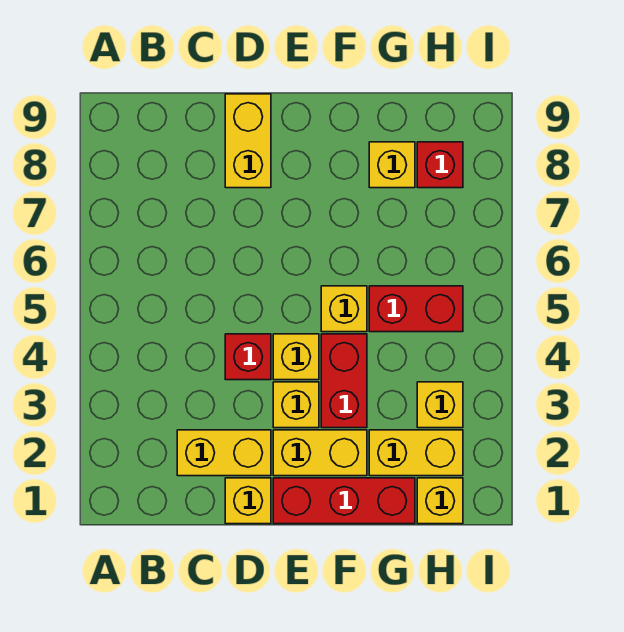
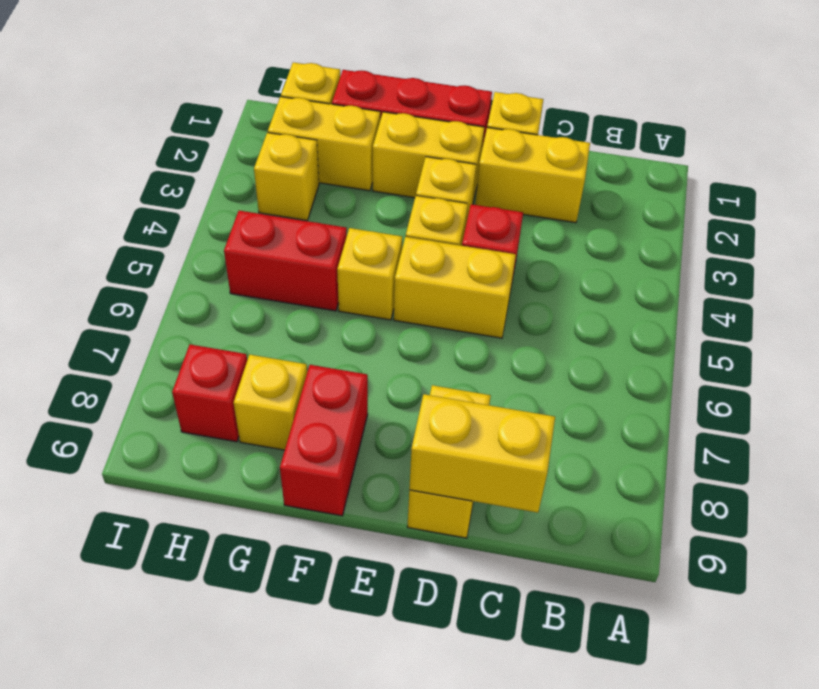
none -> yellow brick C9:D9 level 2
none -> yellow brick D5:E5 level 1
red brick F3:F4 level 1 -> red brick F8:F9 level 1

